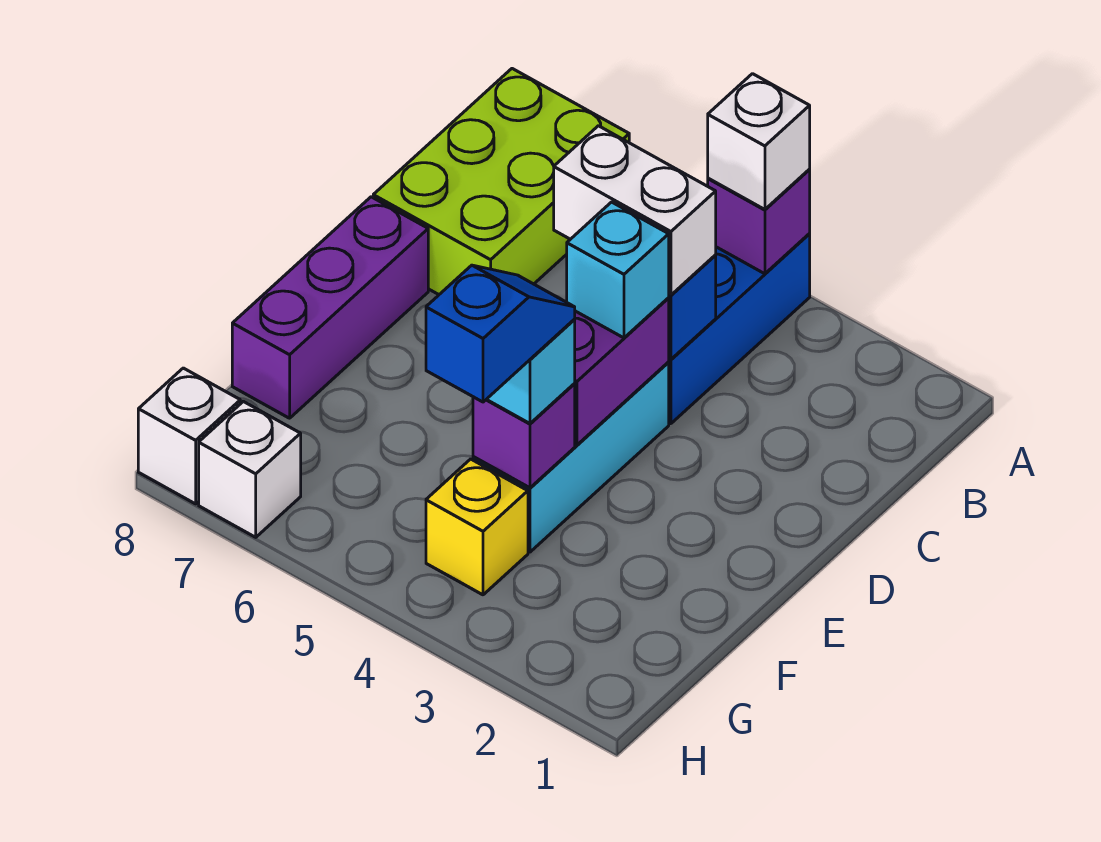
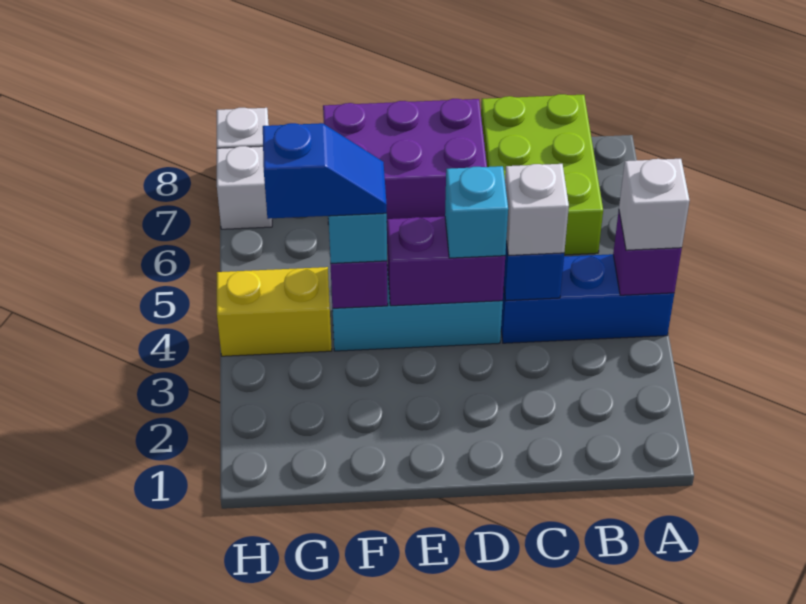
lime brick A7:C8 level 1 -> lime brick B6:C8 level 1
white brick C4:C5 level 3 -> white brick C4 level 3
purple brick D8:F8 level 1 -> purple brick D7:F8 level 1
yellow brick G4 level 1 -> yellow brick G4:H4 level 1

